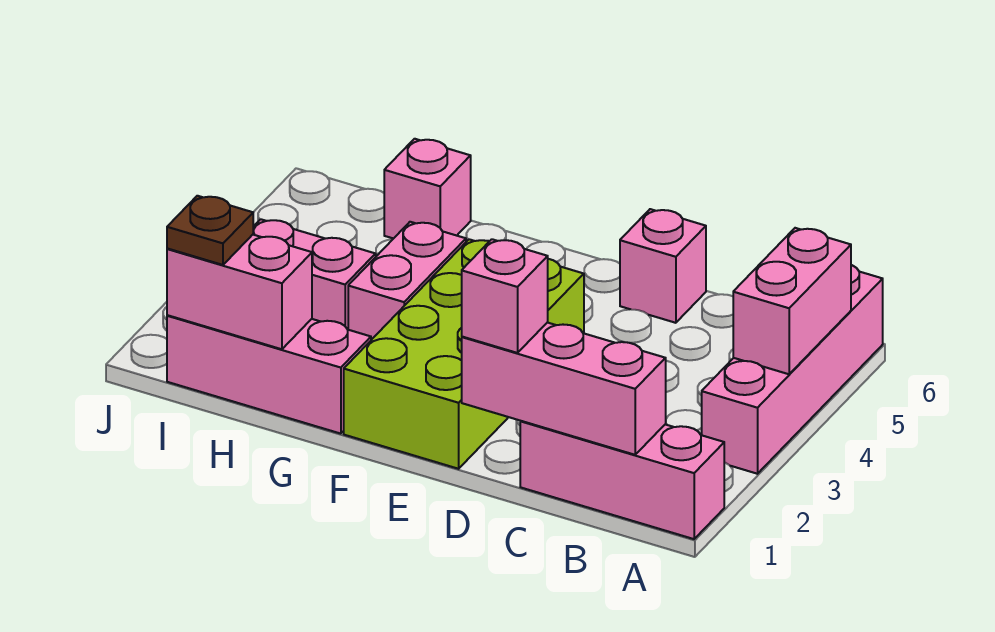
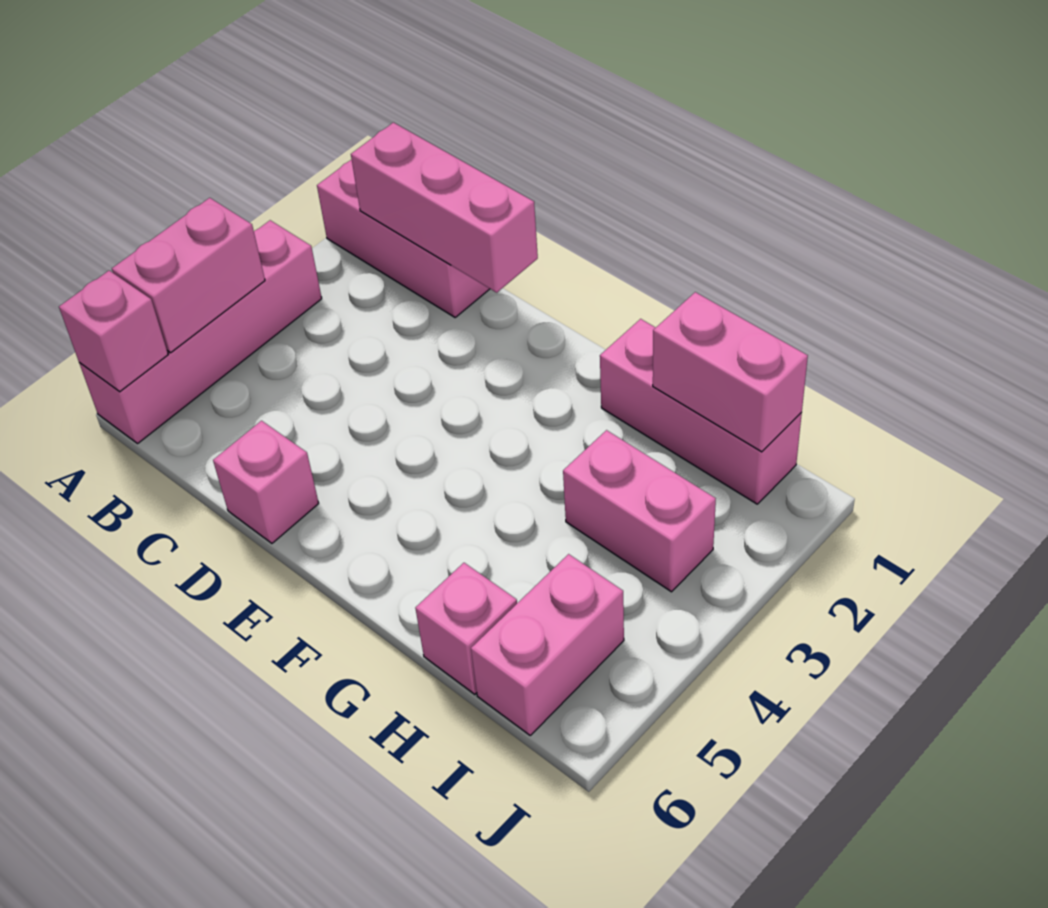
pink brick D1 level 3 -> pink brick A6 level 2
lime brick E1:F4 level 1 -> none
pink brick G3:G4 level 1 -> pink brick I5:I6 level 1
brown plate I1 level 3 -> none

